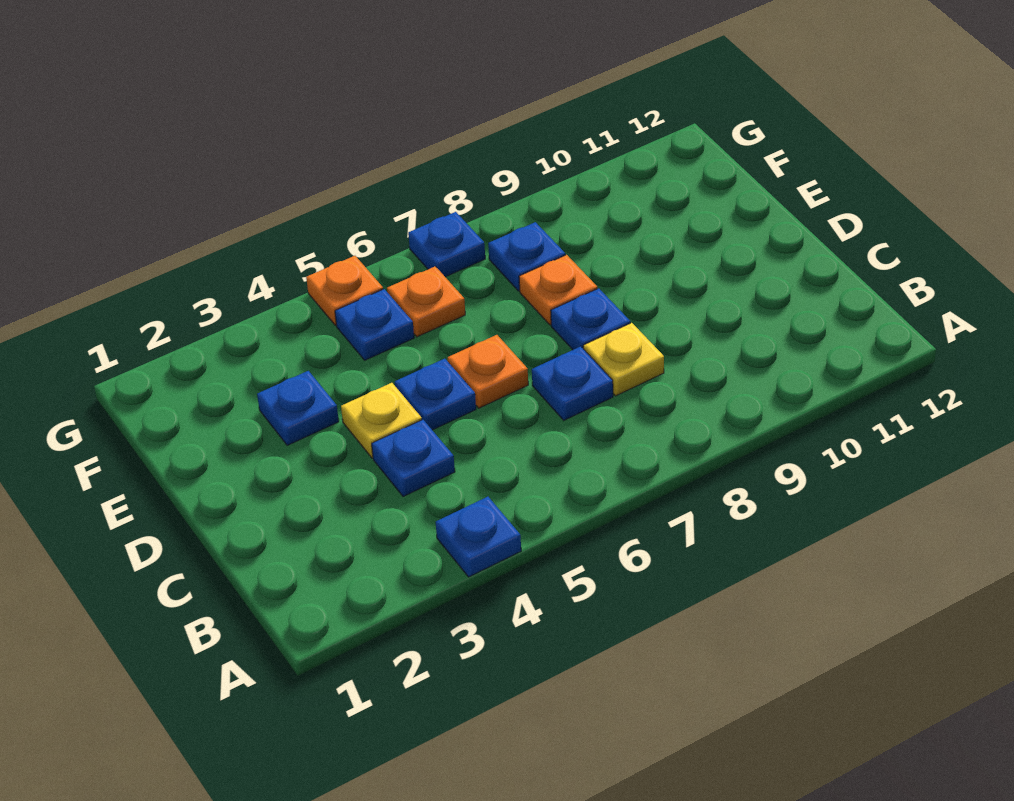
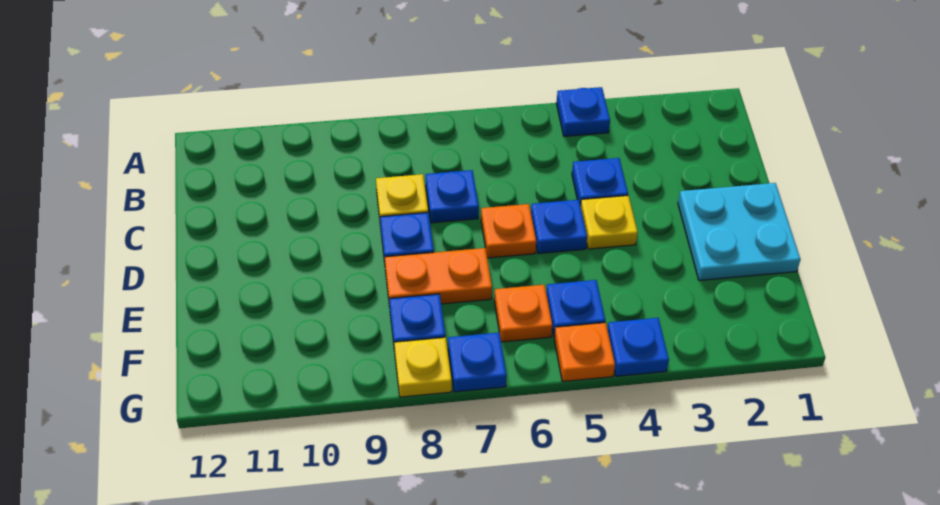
none -> cyan plate D1:E2 level 1
blue plate E3 level 1 -> blue plate G4 level 1
orange plate E8 level 1 -> orange plate E7:E8 level 1
none -> yellow plate G8 level 1

